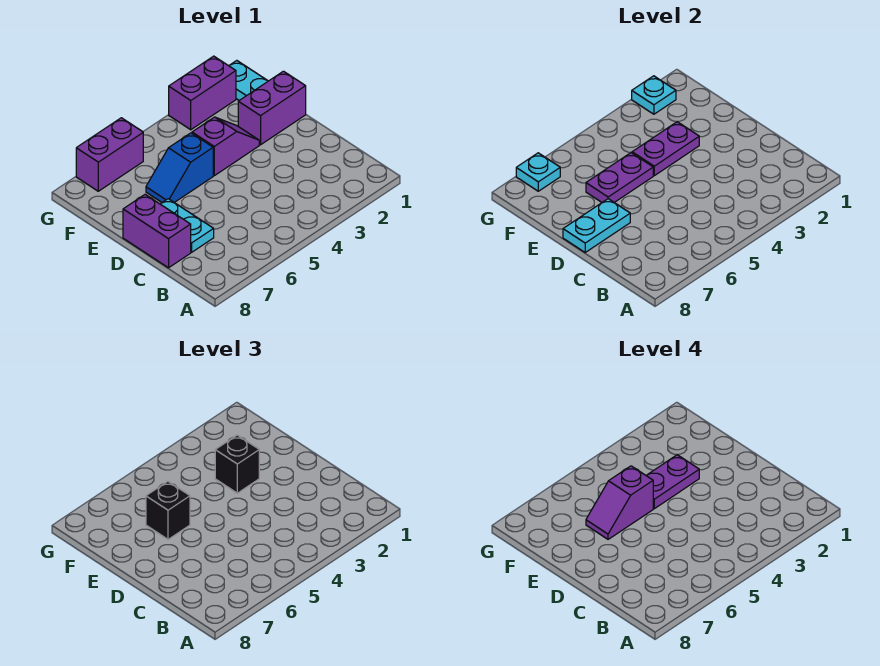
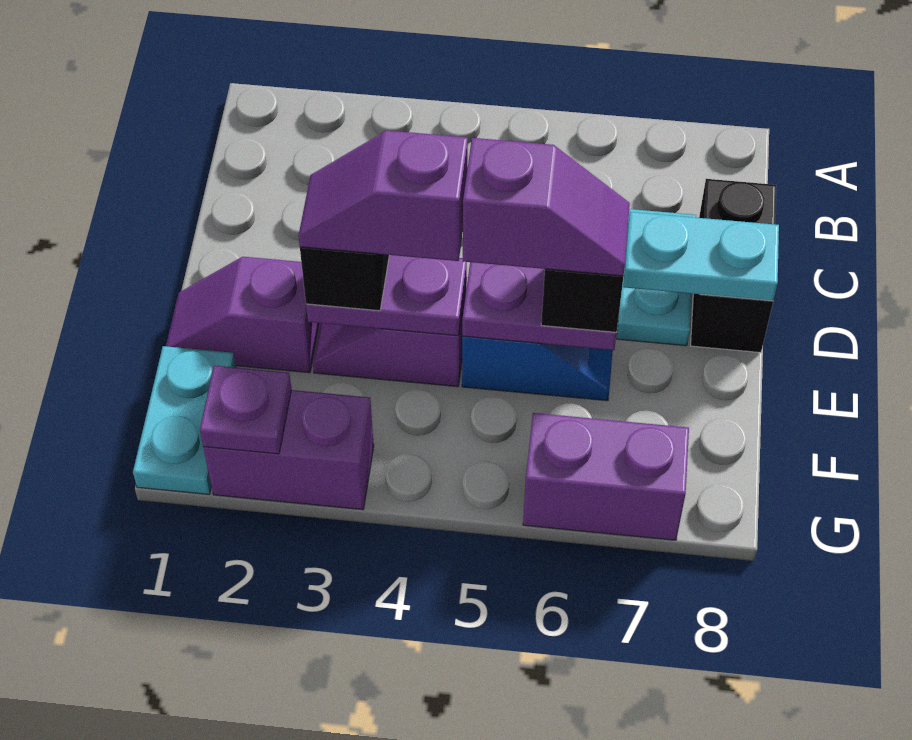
purple brick C8:D8 level 1 -> black brick C8:D8 level 1
purple brick E1:E2 level 1 -> purple slope E1:E2 level 1 top 2
purple plate E3:E4 level 4 -> purple slope E3:E4 level 4 top 4
cyan plate G2 level 2 -> purple plate G2 level 2
cyan plate G7 level 2 -> none

